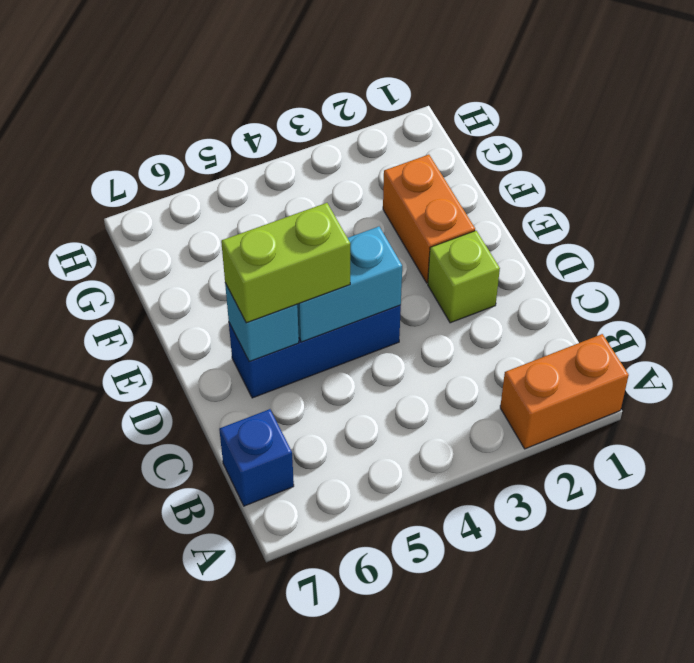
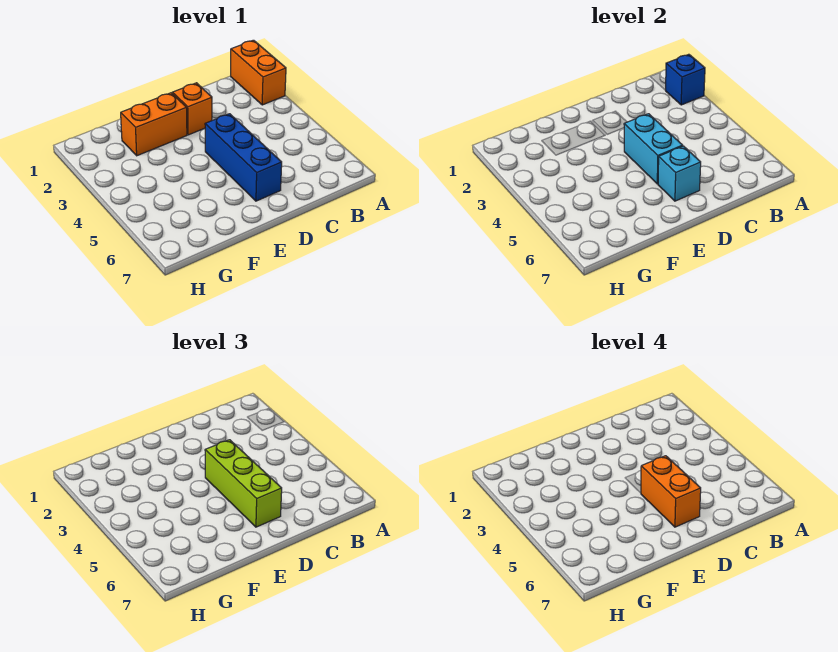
blue brick B7 level 1 -> blue brick A2 level 2
lime brick D2 level 1 -> orange brick D2 level 1
lime brick D5:D6 level 3 -> lime brick D4:D6 level 3
none -> orange brick D5:D6 level 4

